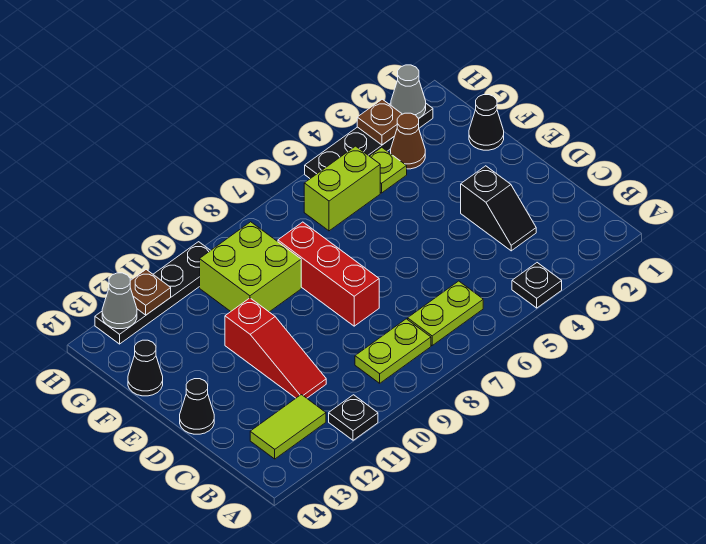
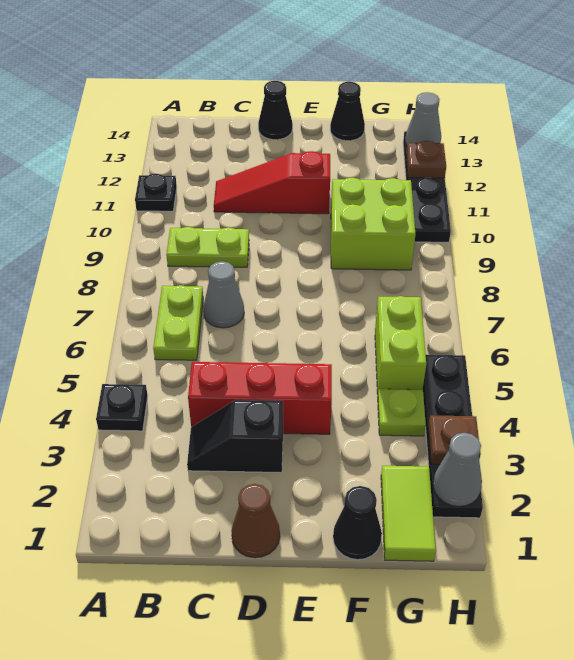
lime plate B8:B9 level 1 -> lime plate B9:C9 level 1
lime tile B12:B13 level 1 -> lime tile G1:G2 level 1
none -> grey cone C7 level 1
red brick D8:F8 level 1 -> red brick C4:E4 level 1
brown cone G3 level 1 -> brown cone D1 level 1

